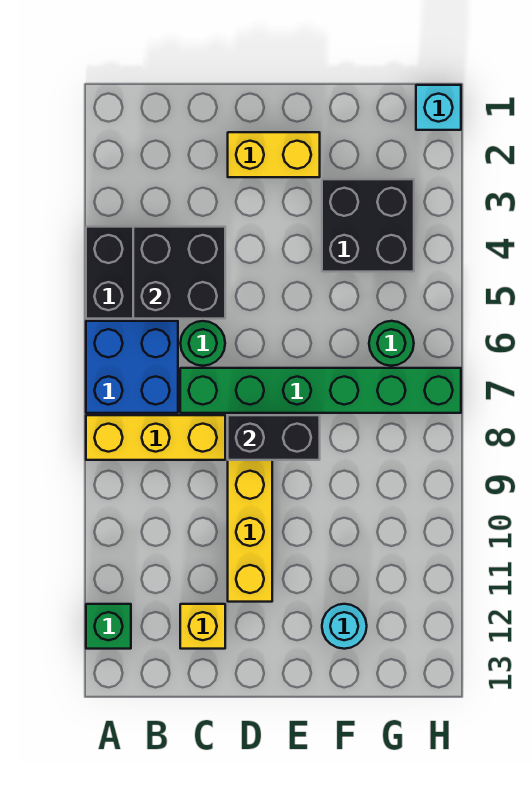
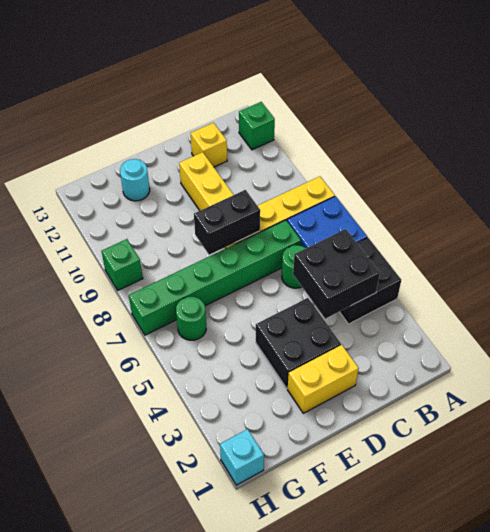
black brick F3:G4 level 1 -> black brick D3:E4 level 1
none -> green brick H9 level 1

